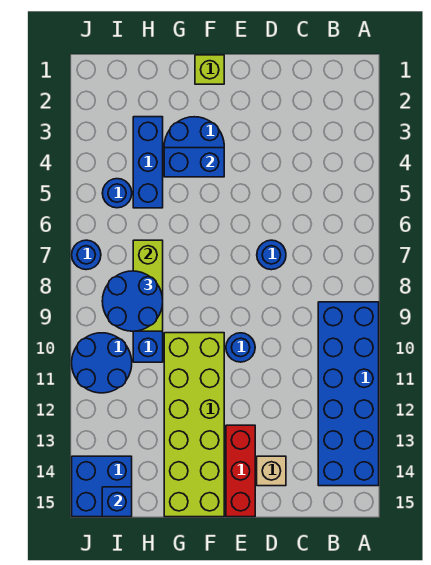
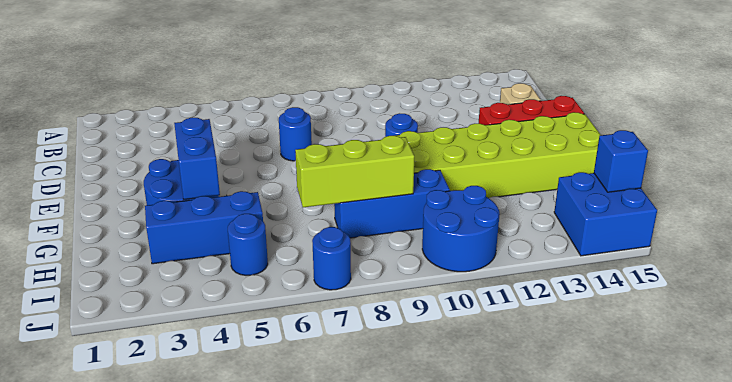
blue brick A9:B14 level 1 -> none
lime brick F1 level 1 -> none
blue round brick H8:I9 level 3 -> none

